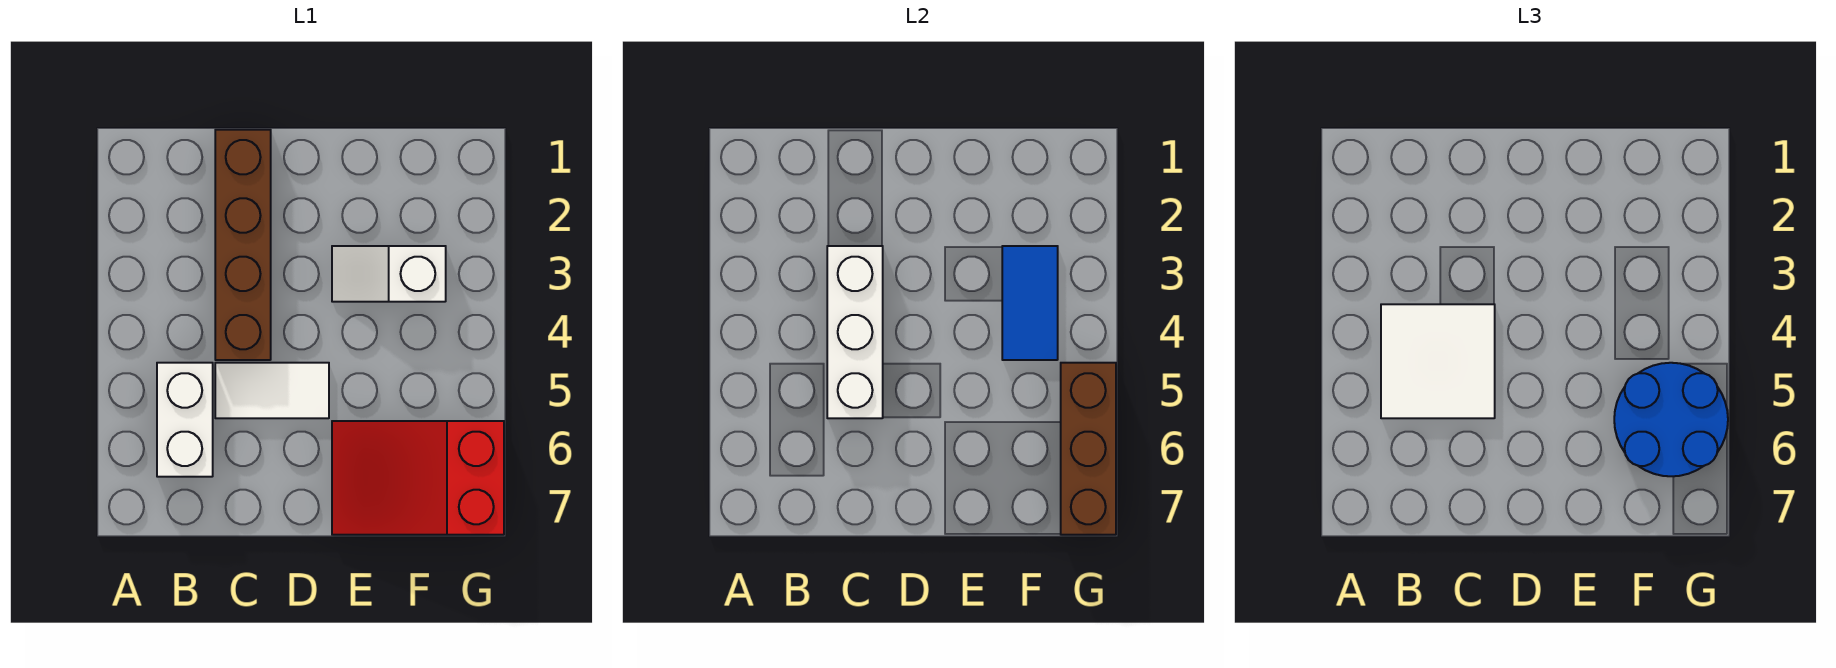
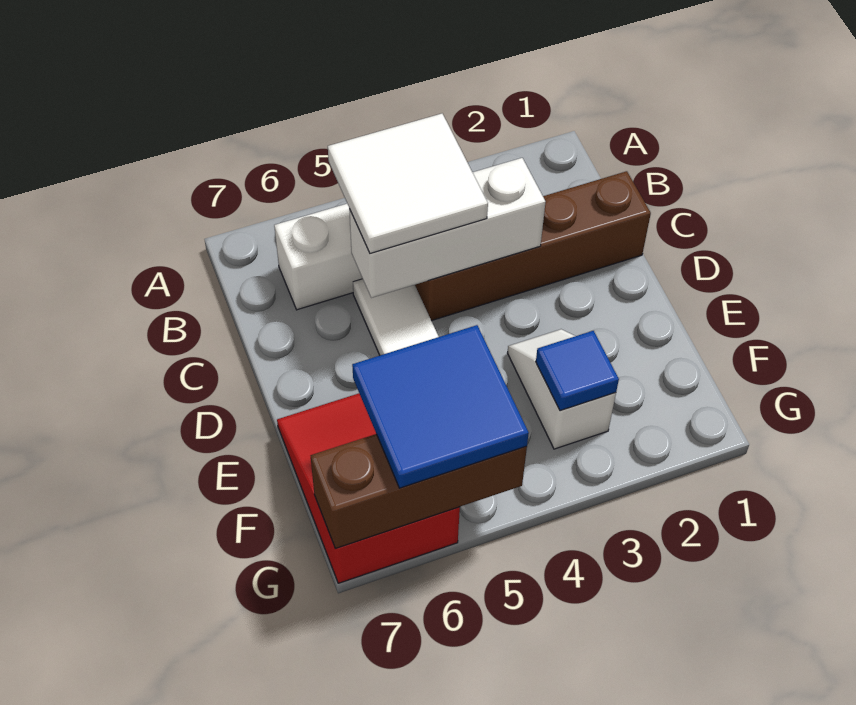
blue tile F3:F4 level 2 -> blue tile F3 level 2
blue round brick F5:G6 level 3 -> blue tile F5:G6 level 3

